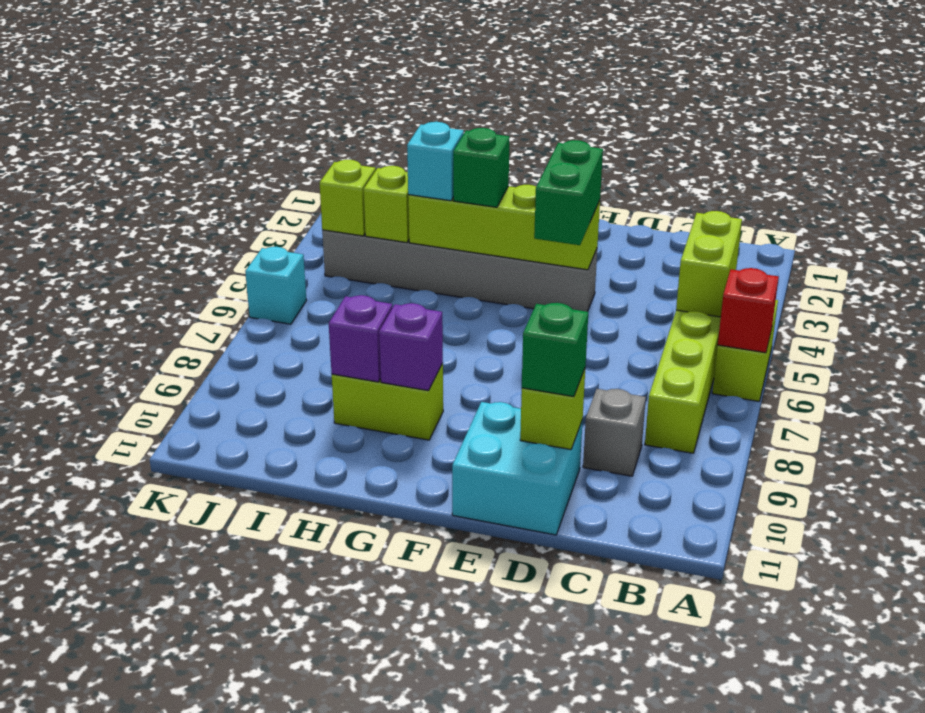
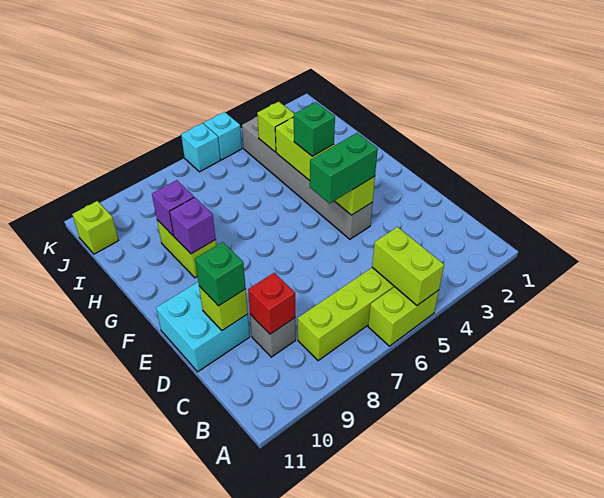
red brick A6 level 2 -> red brick C9 level 2
lime brick B4:B5 level 2 -> lime brick A5:B5 level 2
cyan brick H4 level 3 -> cyan brick K5 level 1
lime brick J4 level 2 -> lime brick J11 level 1

